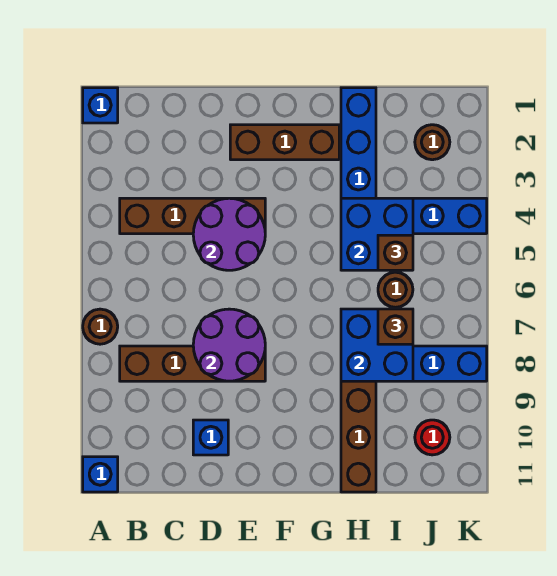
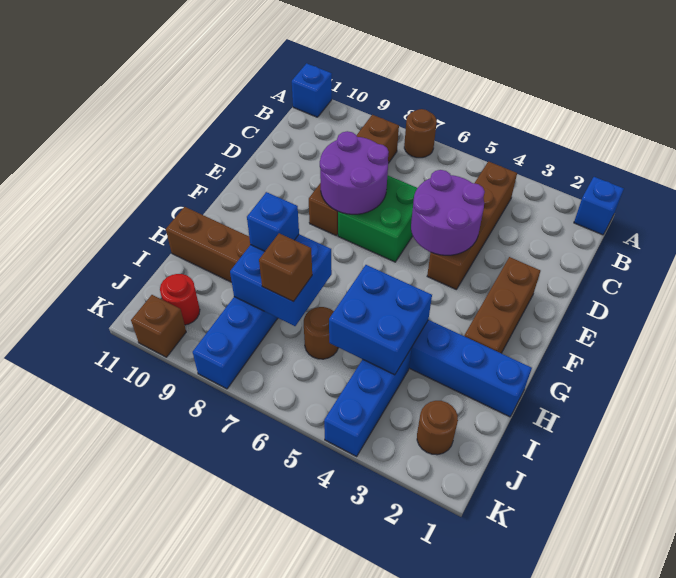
none -> green brick D6:E7 level 1
blue brick D10 level 1 -> blue brick H8 level 3
brown brick I5 level 3 -> brown brick K10 level 1

